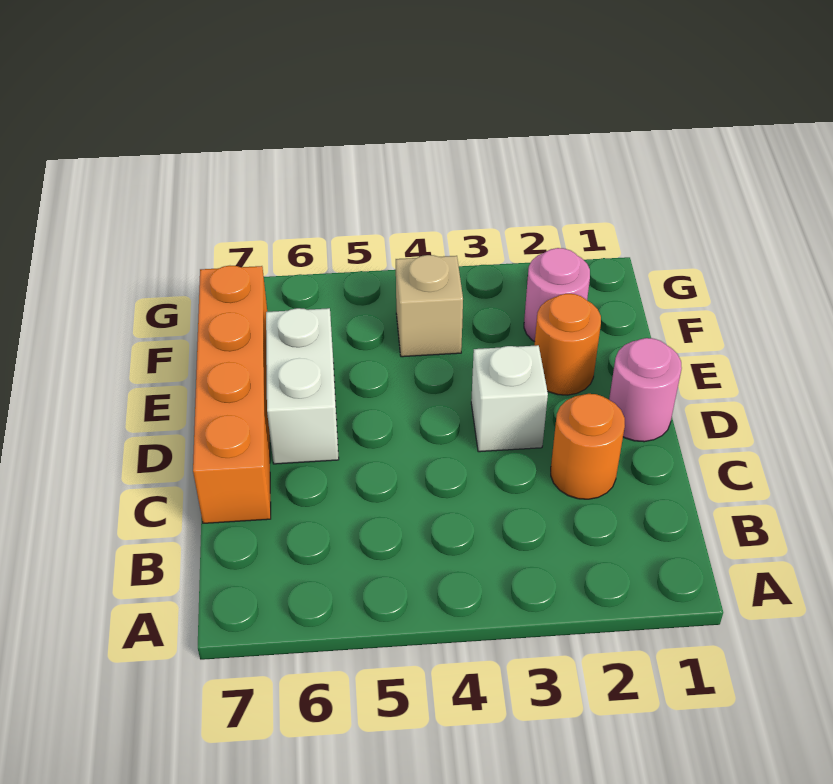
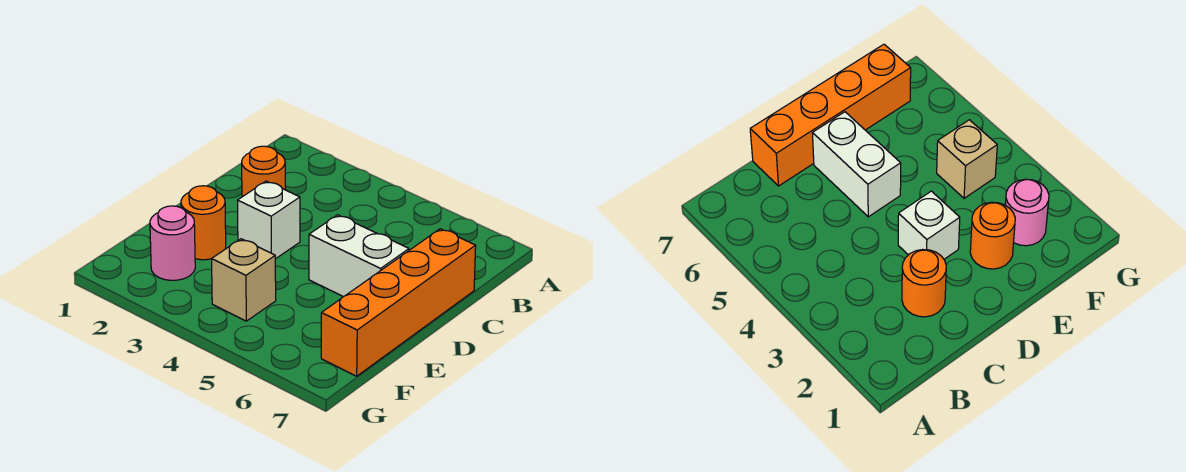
pink round brick D1 level 1 -> none
white brick D6:E6 level 1 -> white brick D5:D6 level 1

